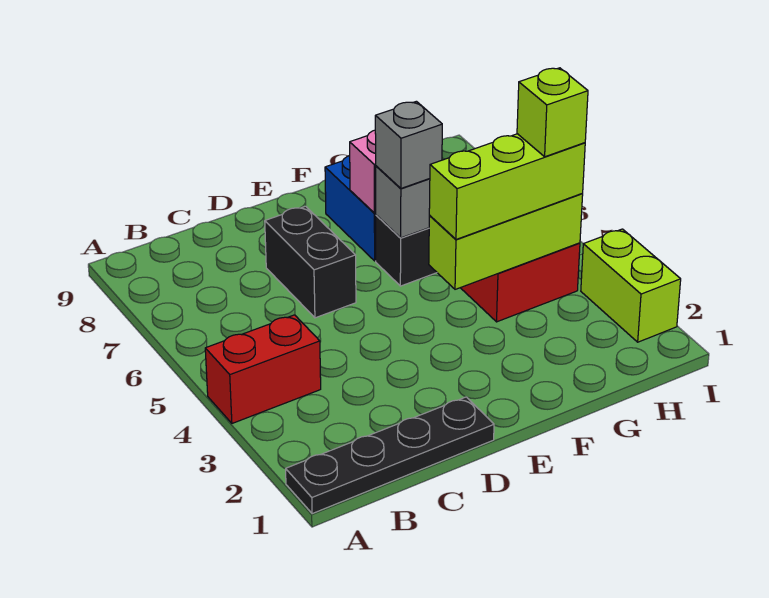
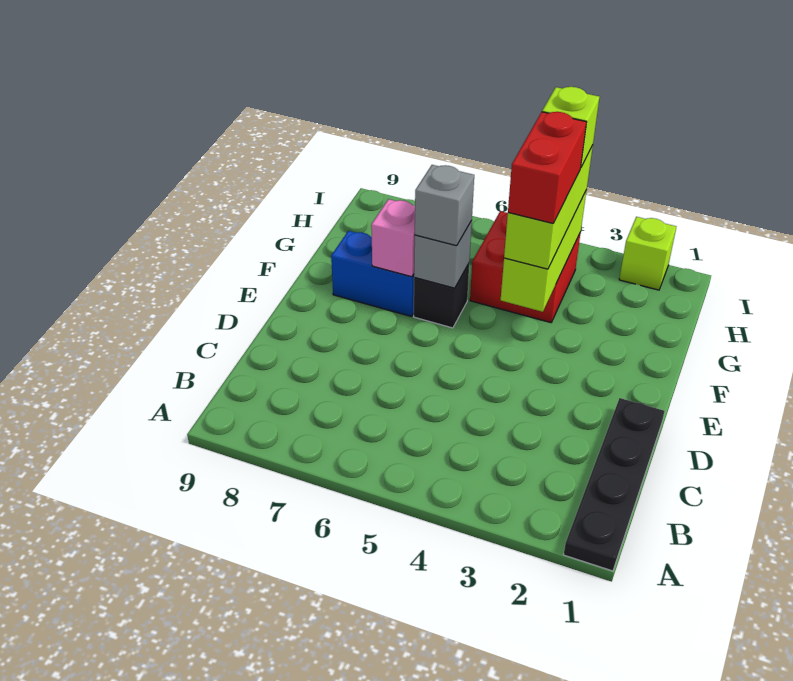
red brick A4:B4 level 1 -> red brick F4:G4 level 4
black brick D6:D7 level 1 -> none
lime brick I2:I3 level 1 -> lime brick I2 level 1

